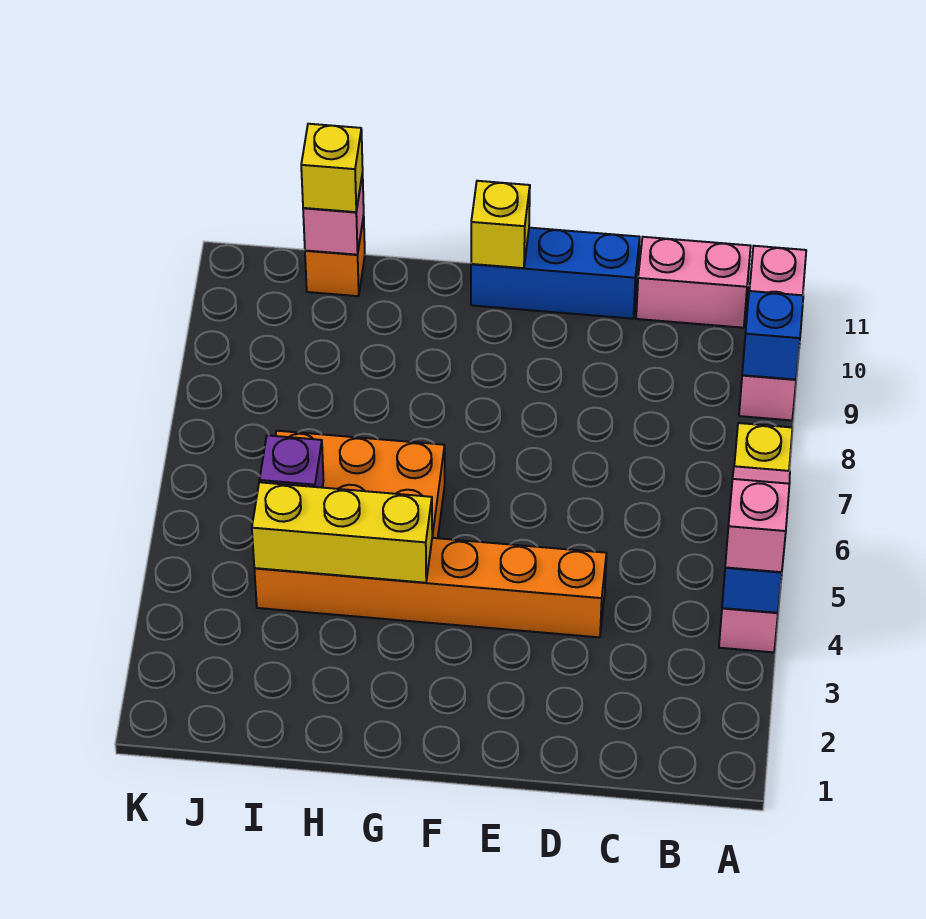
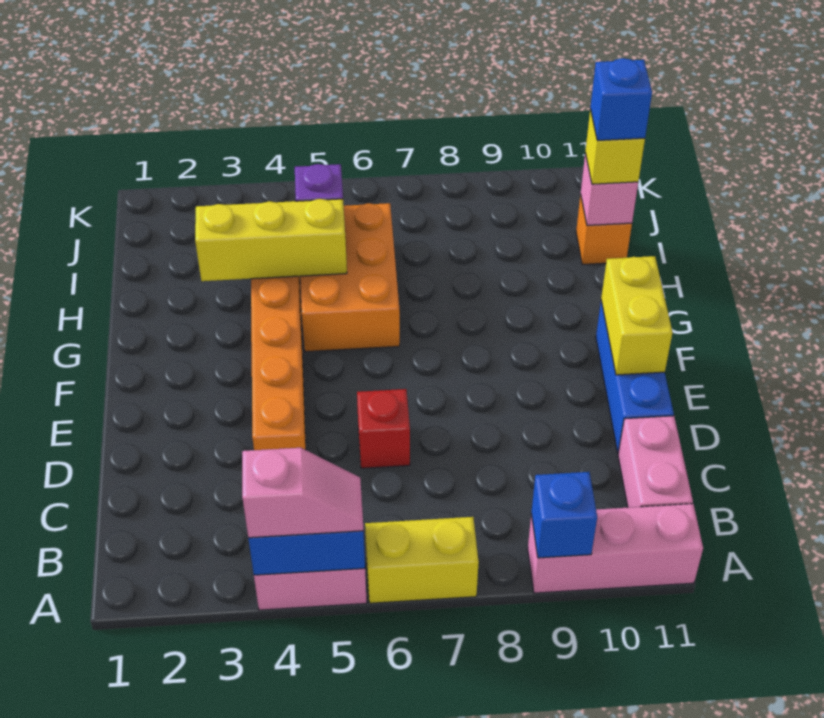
none -> red brick D6 level 1
yellow brick F11 level 2 -> yellow brick E11:F11 level 2
yellow brick G4:I4 level 2 -> yellow brick H3:H5 level 2
none -> blue brick I11 level 4

